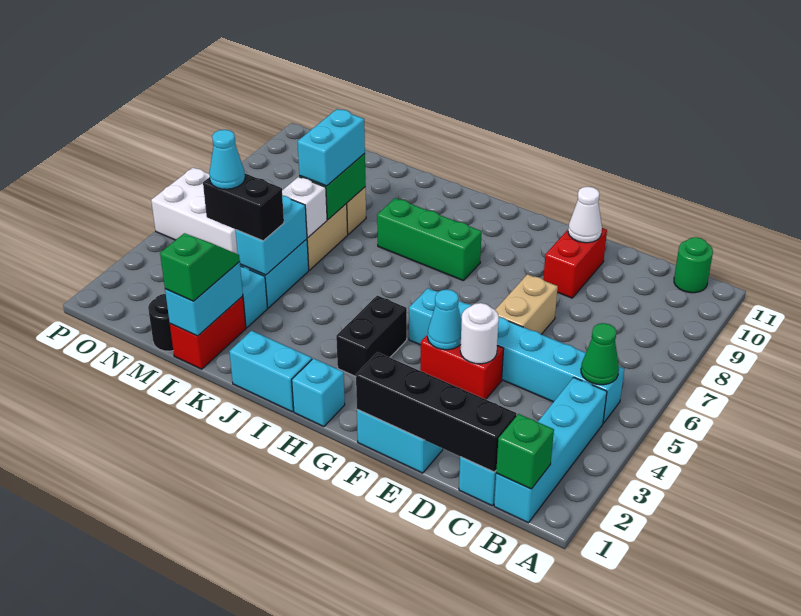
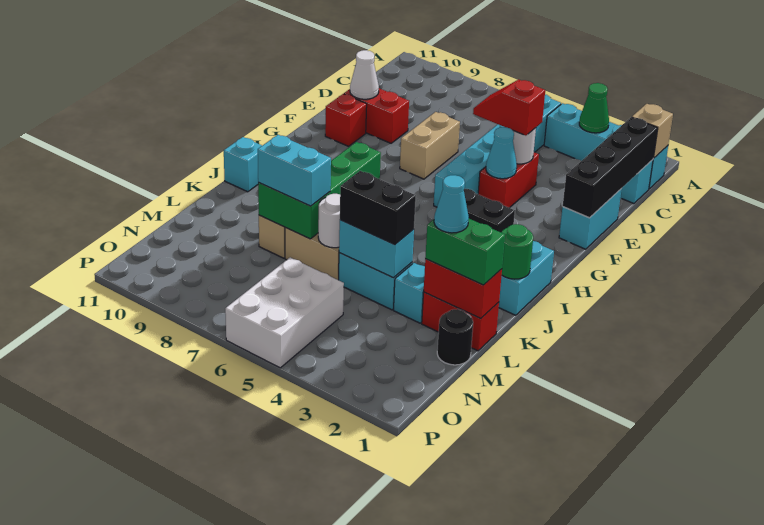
green brick B1 level 2 -> tan brick B1 level 2
green cone B5 level 2 -> green cone B3 level 2
green round brick B11 level 1 -> green round brick J1 level 2
none -> red slope E4:E5 level 3 top 4
tan brick E6:E7 level 1 -> tan brick E7:F7 level 1
none -> red brick F10 level 1
cyan brick H1 level 1 -> cyan brick J11 level 1
cyan brick L1:L2 level 2 -> red brick L1:L2 level 2
green slope L1:L2 level 3 top 1 -> green brick L1:L2 level 3
black brick L4:M4 level 3 -> black brick L4:L5 level 3
white brick L6 level 2 -> white round brick L6 level 2
cyan cone M4 level 4 -> cyan cone L2 level 4

